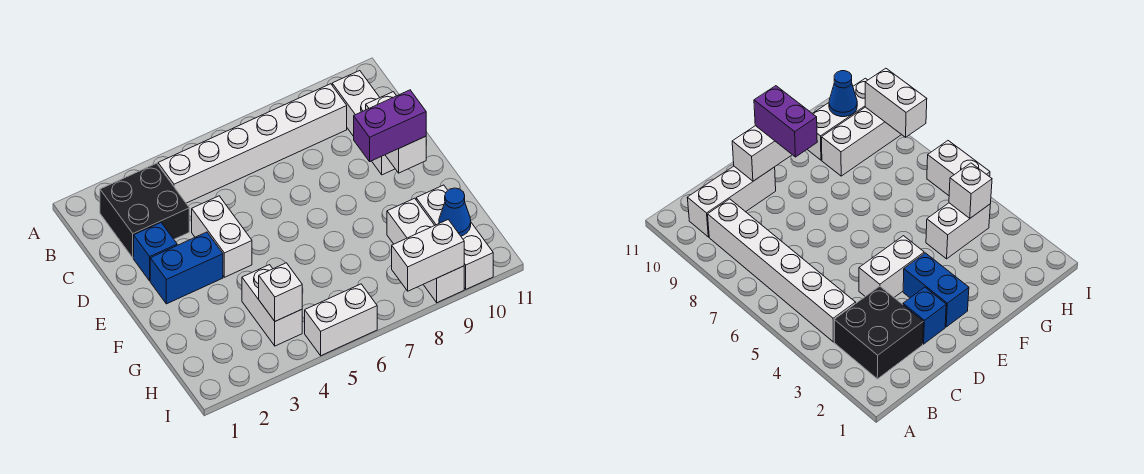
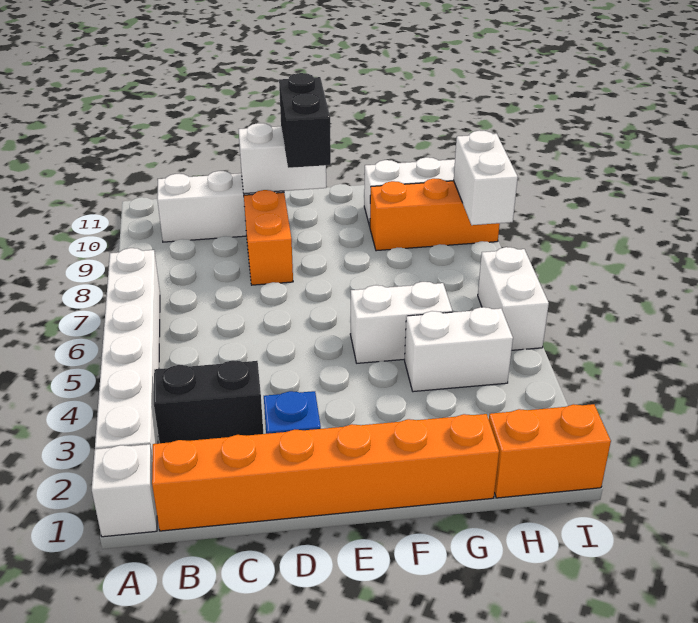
none -> orange brick B1:G1 level 1
black brick B2:C3 level 1 -> black brick B3:C3 level 1
white brick B4:B9 level 1 -> white brick A2:A7 level 1
white brick D4:E4 level 1 -> white brick F5:G5 level 1
none -> orange brick D8:D9 level 1
blue brick E2:E3 level 1 -> none
purple brick E9:E10 level 3 -> black brick E9:E10 level 3
white brick G9:I9 level 1 -> orange brick G9:I9 level 1
none -> orange brick H1:I1 level 1
white brick H4 level 2 -> white brick A1 level 1
blue cone H10 level 2 -> none

